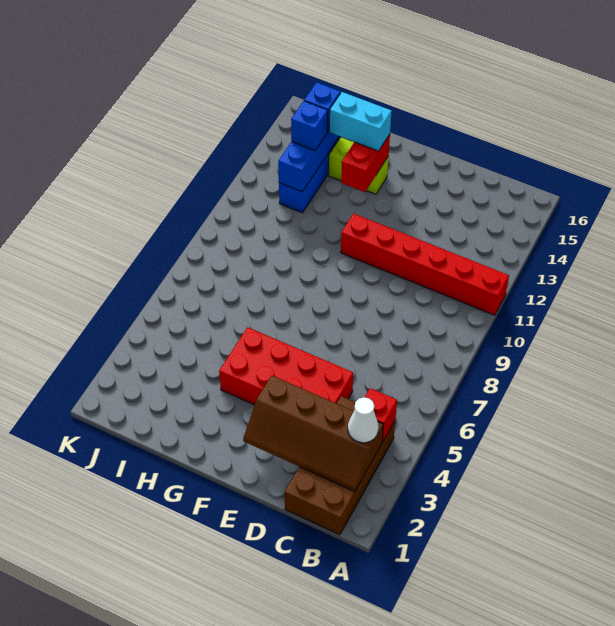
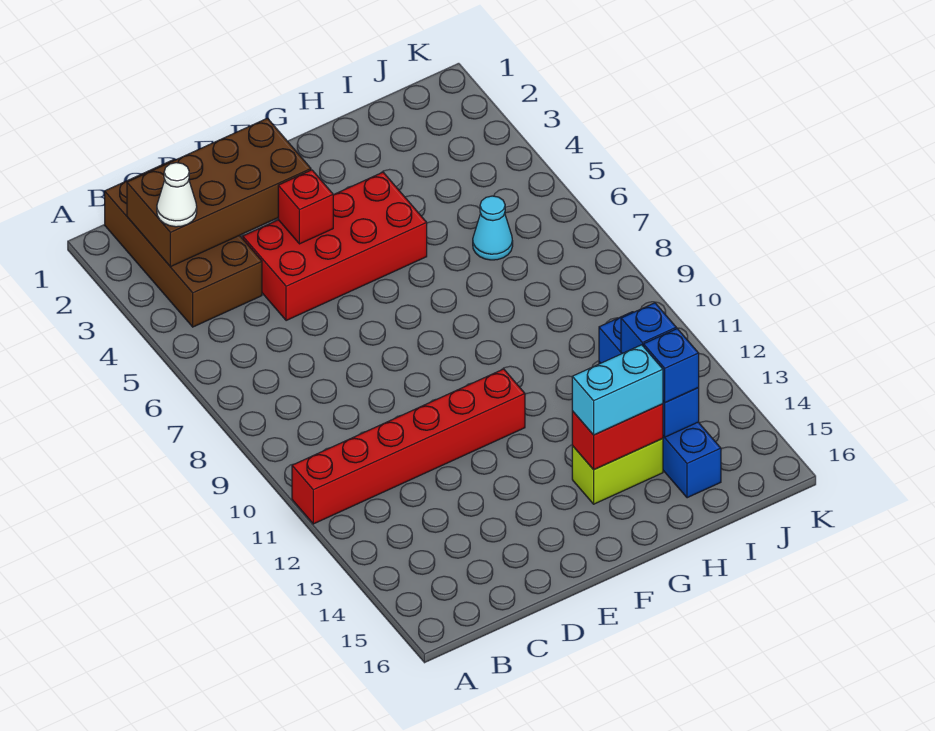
brown slope B2:E3 level 2 top 3 -> brown brick B2:E3 level 2
red brick B4 level 2 -> red brick E4 level 2
red brick G13:G14 level 2 -> red brick G14:H14 level 2
none -> cyan cone I6 level 1

